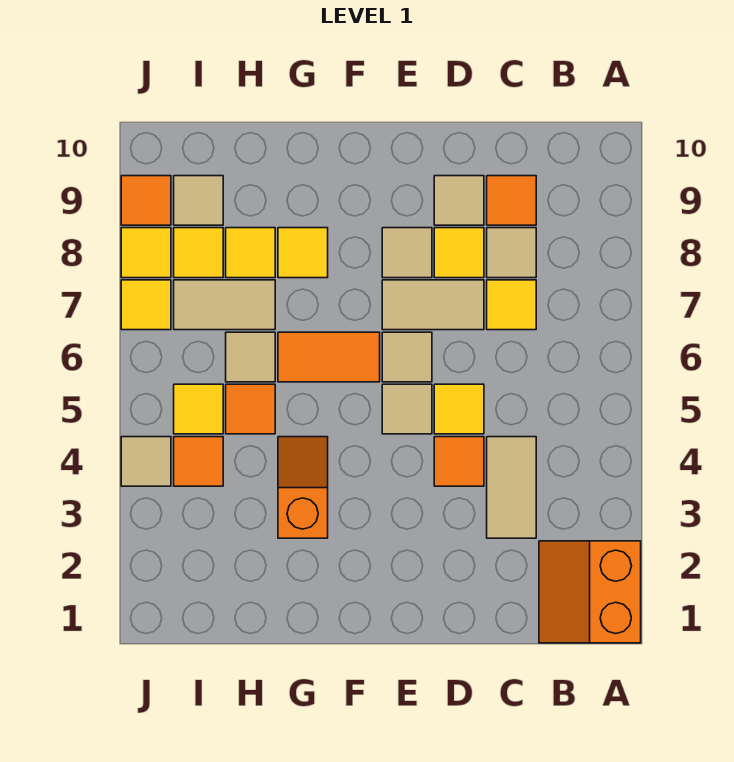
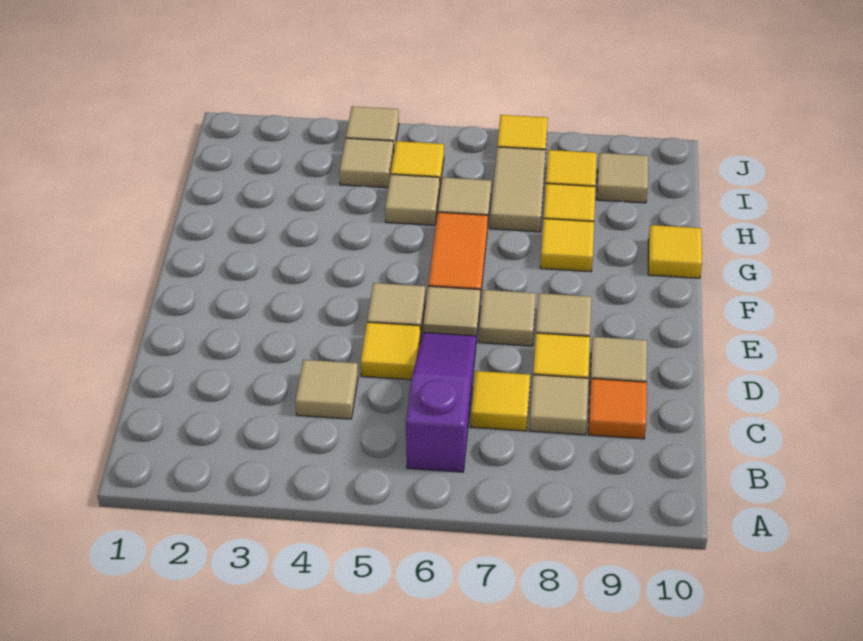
orange slope A1:B2 level 1 top A -> none
none -> purple slope B6:D6 level 1 top B
tan tile C3:C4 level 1 -> tan tile C4 level 1
orange tile D4 level 1 -> none
tan tile D7:E7 level 1 -> tan tile E7 level 1
orange slope G3:G4 level 1 top 3 -> none
orange tile H5 level 1 -> tan tile H5 level 1
orange tile I4 level 1 -> tan tile I4 level 1
yellow tile J8 level 1 -> yellow tile G10 level 1
orange tile J9 level 1 -> none

